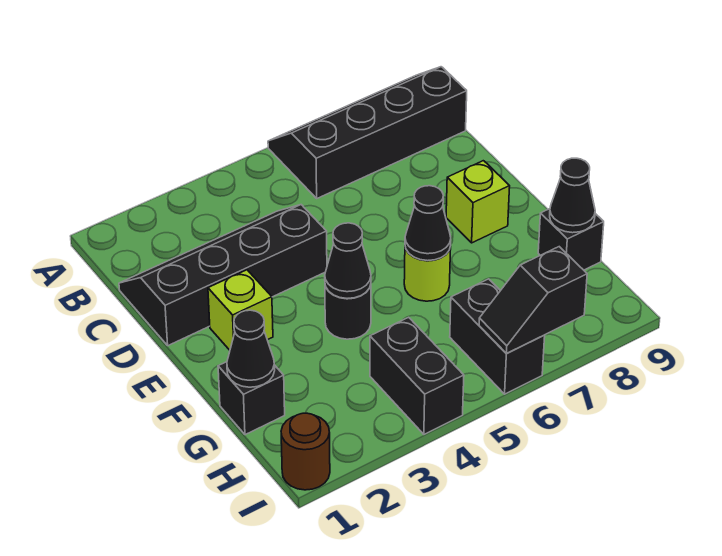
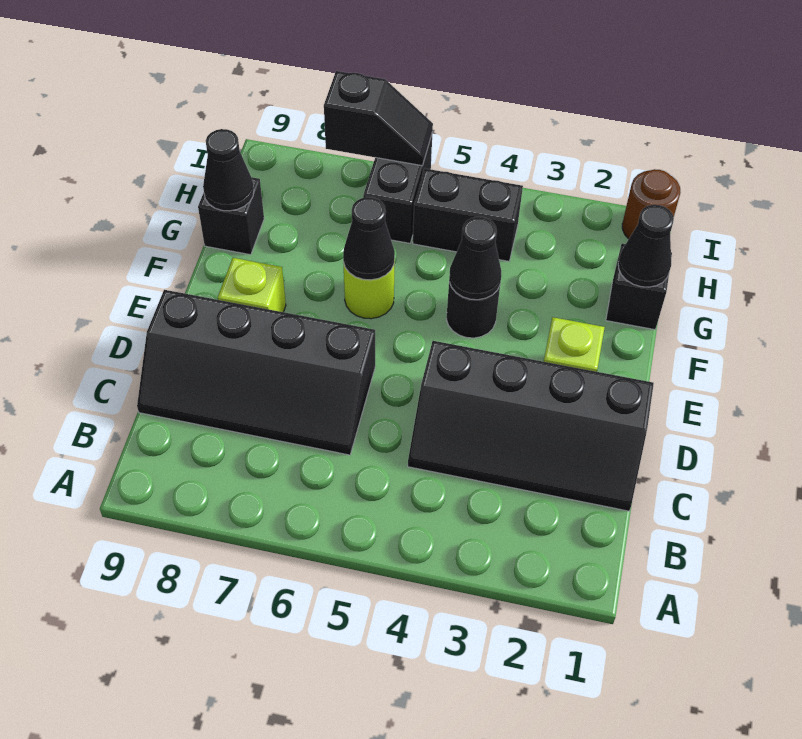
black slope A6:B9 level 1 top B -> black slope C6:D9 level 1 top D
black brick H4:I4 level 1 -> black brick H4:H5 level 1

